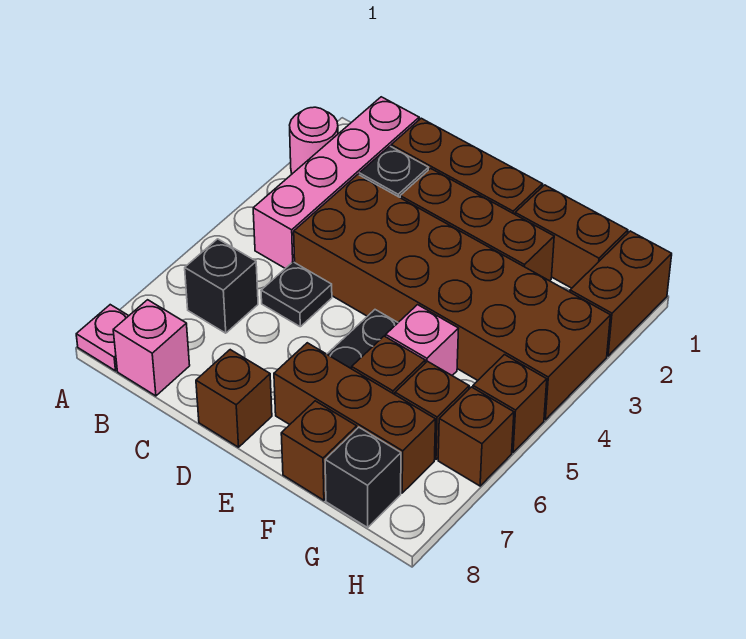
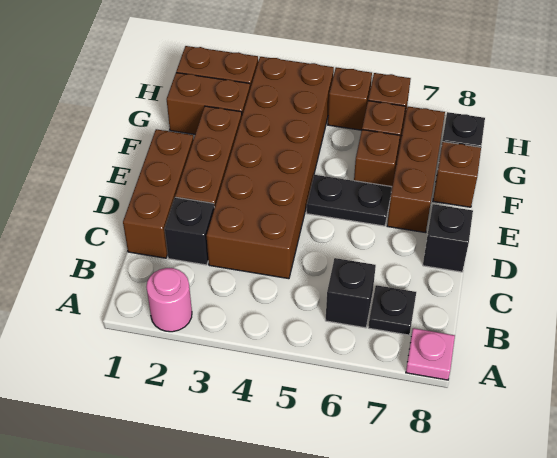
pink brick B1:B4 level 1 -> none
pink brick B8 level 1 -> none
black plate C5 level 1 -> black plate B7 level 1
brown brick D8 level 1 -> black brick D8 level 1
brown brick F1:G1 level 1 -> brown brick G1:G2 level 1
pink brick F5 level 1 -> none

